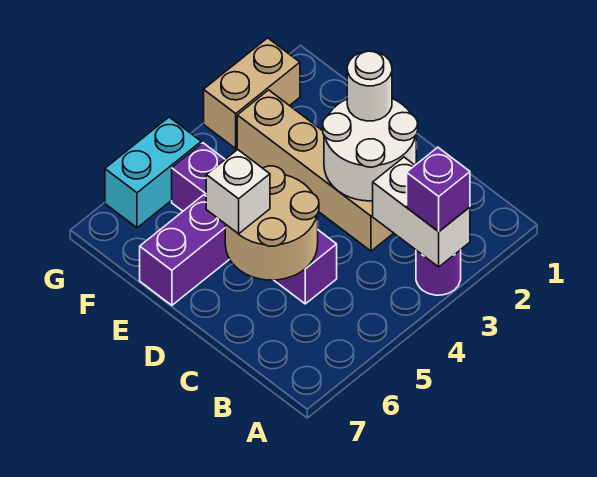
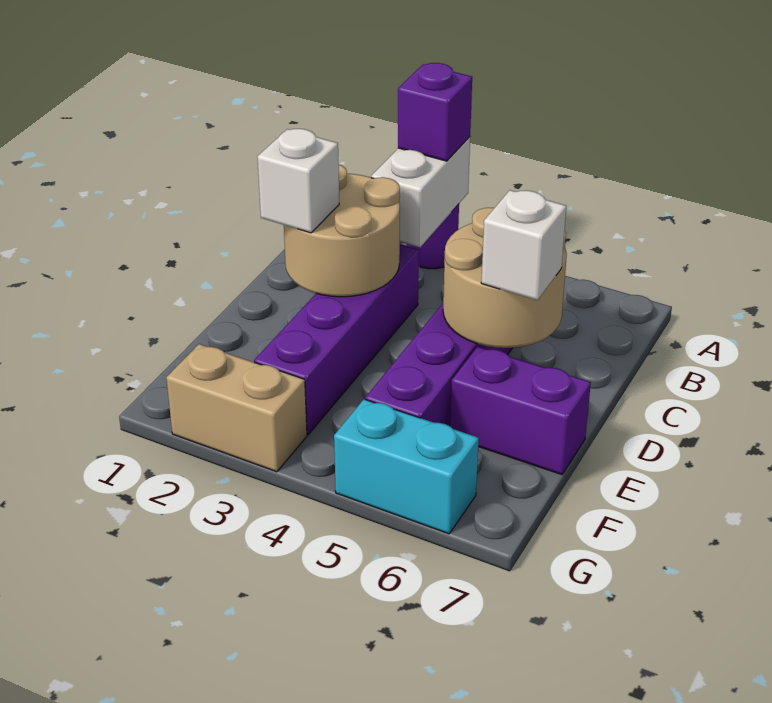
white round brick C2:D3 level 2 -> tan round brick C2:D3 level 2
tan brick C3:F3 level 1 -> purple brick C3:F3 level 1
white round brick D2 level 3 -> white brick D2 level 3

